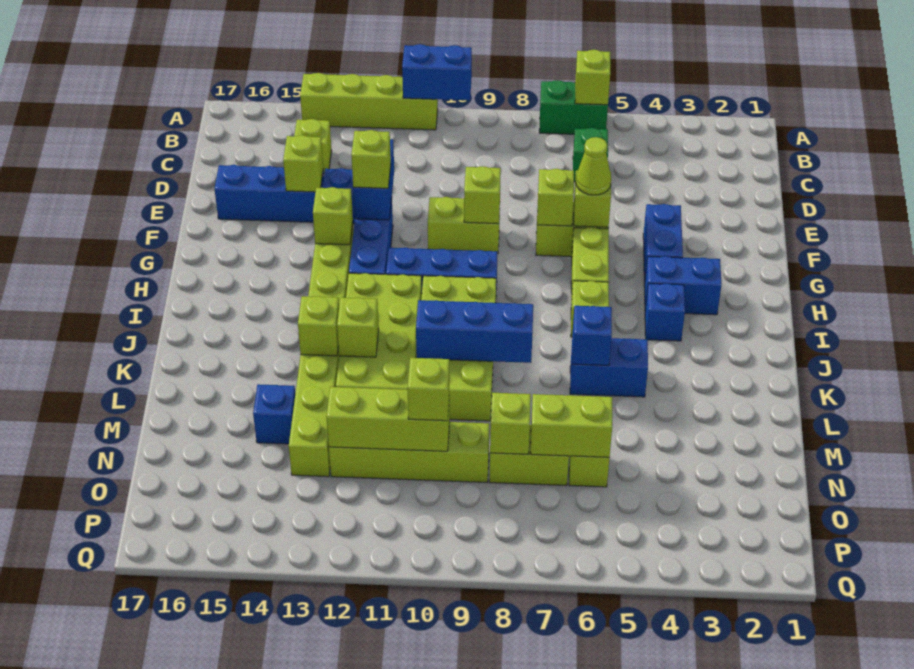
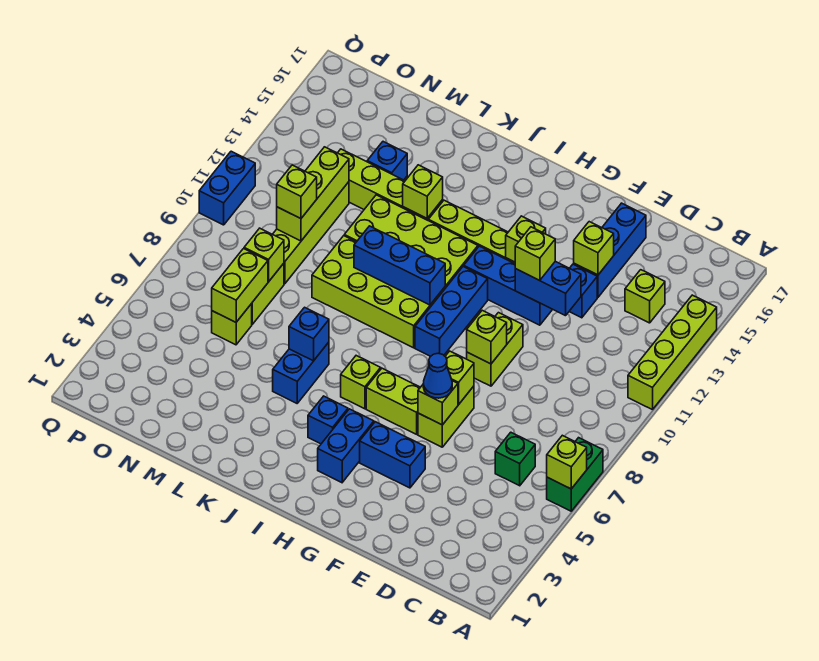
blue brick A10:A11 level 2 -> blue brick Q10:Q11 level 1
lime cone F6 level 3 -> blue cone F6 level 3
blue brick K8:K10 level 2 -> blue brick I10:K10 level 2
lime brick K12 level 2 -> none

